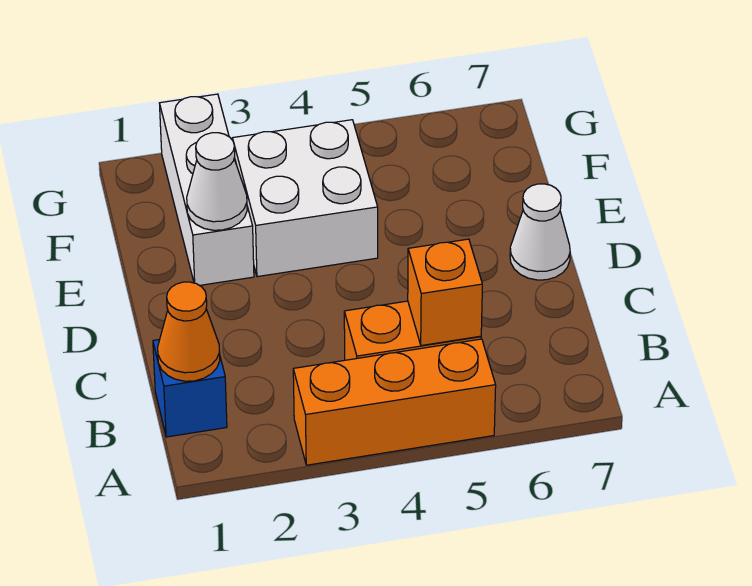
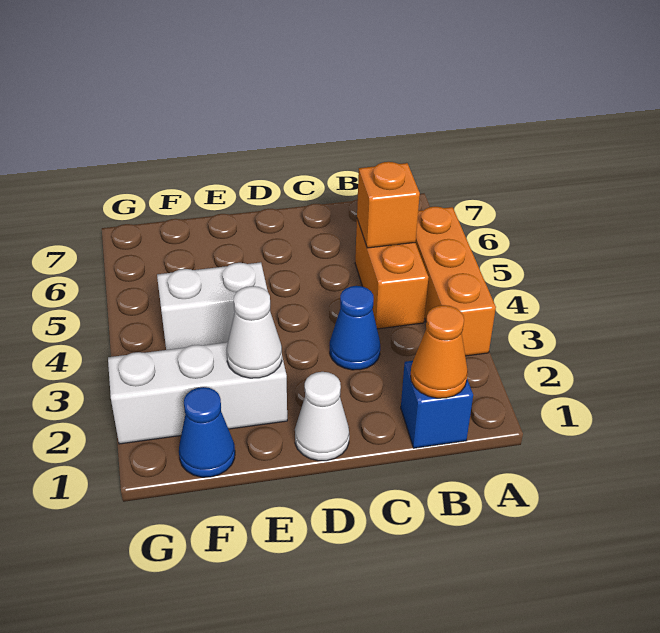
none -> blue cone C3 level 1
white cone D7 level 1 -> white cone D1 level 1
white brick E3:F4 level 1 -> white brick E4:F4 level 1
none -> blue cone F1 level 1

